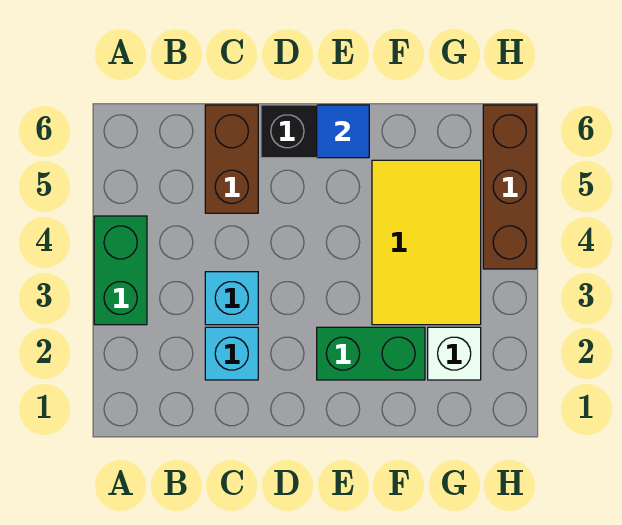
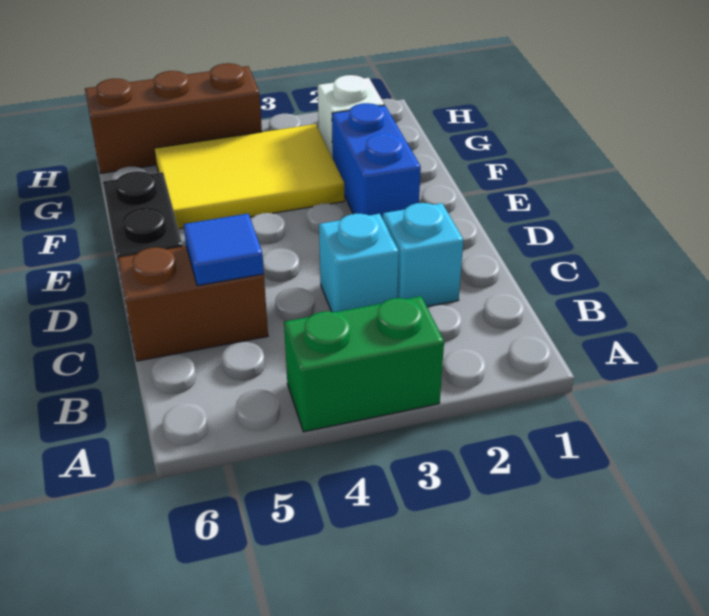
green brick E2:F2 level 1 -> blue brick E2:F2 level 1
blue tile E6 level 2 -> blue tile C5 level 2

